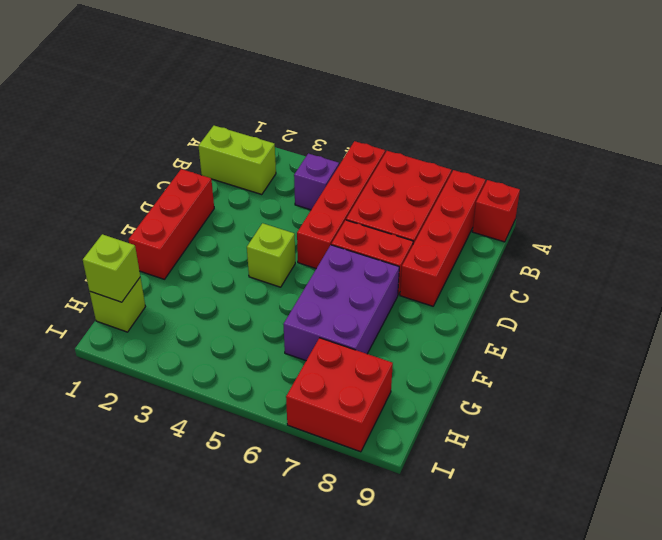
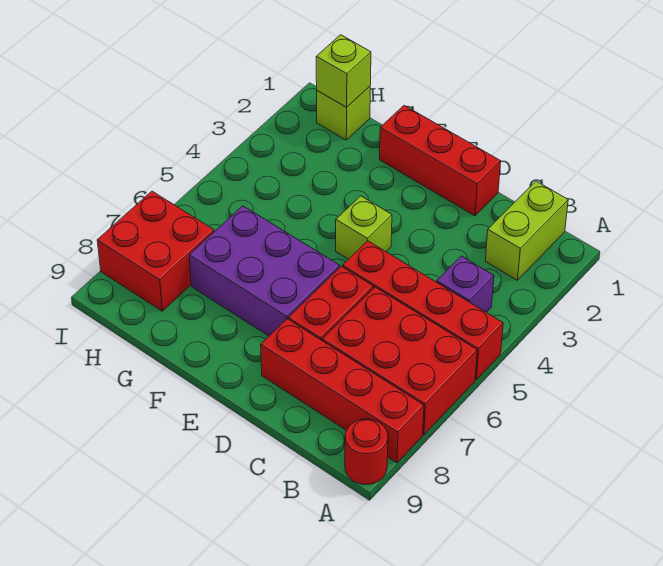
red brick A9 level 1 -> red round brick A9 level 1

